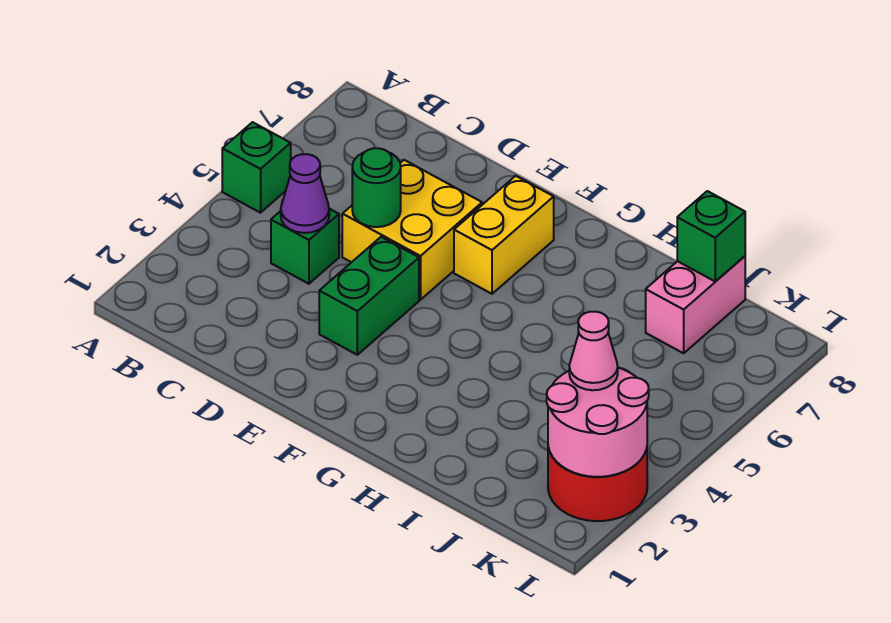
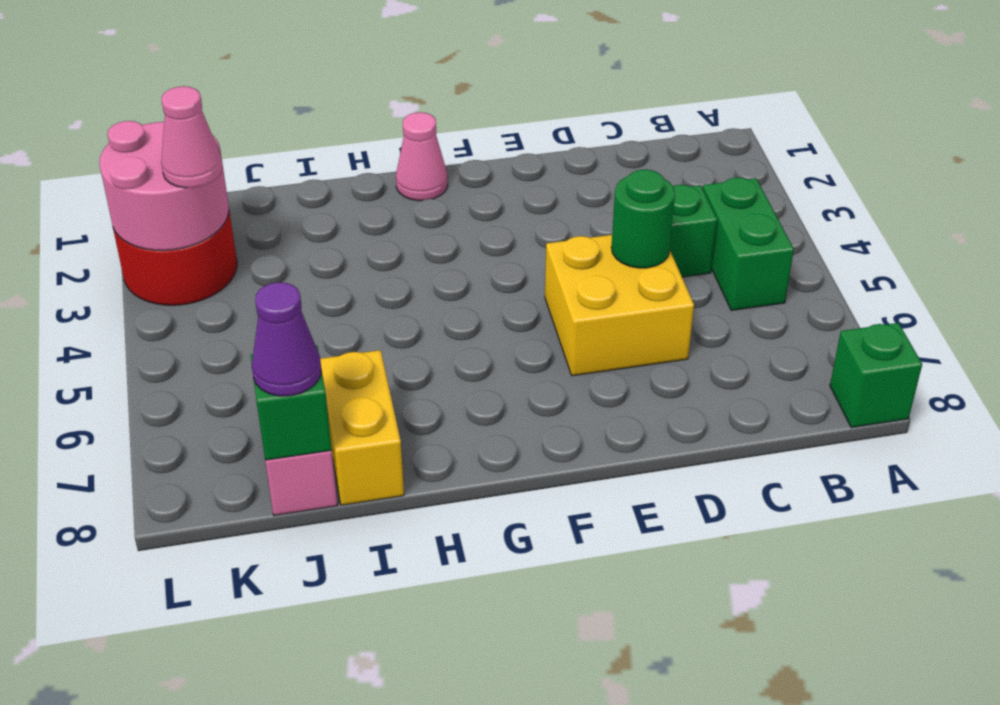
green brick A5 level 1 -> green brick A8 level 1
purple cone C4 level 2 -> purple cone J8 level 3
green brick E3:E4 level 1 -> green brick B4:B5 level 1
yellow brick F6:F7 level 1 -> yellow brick I7:I8 level 1
none -> pink cone G1 level 1

